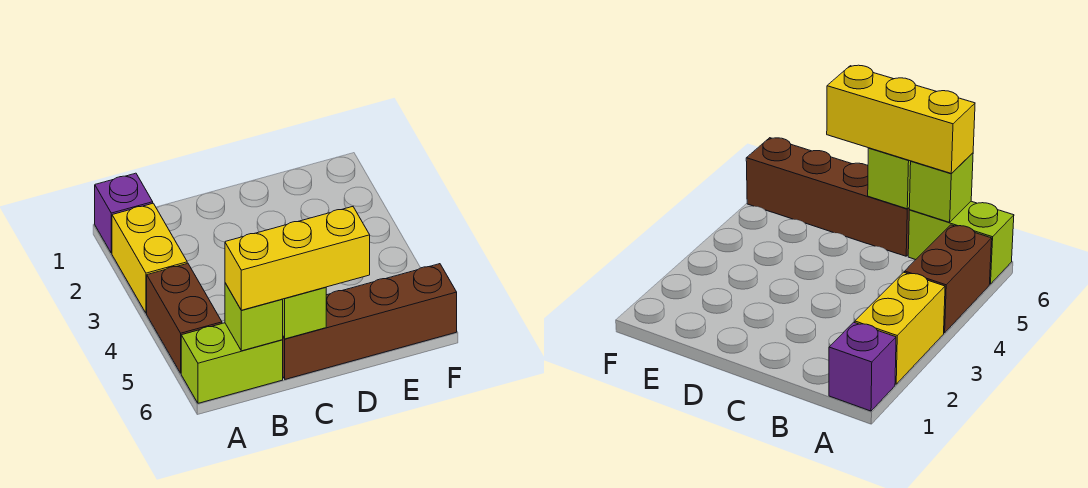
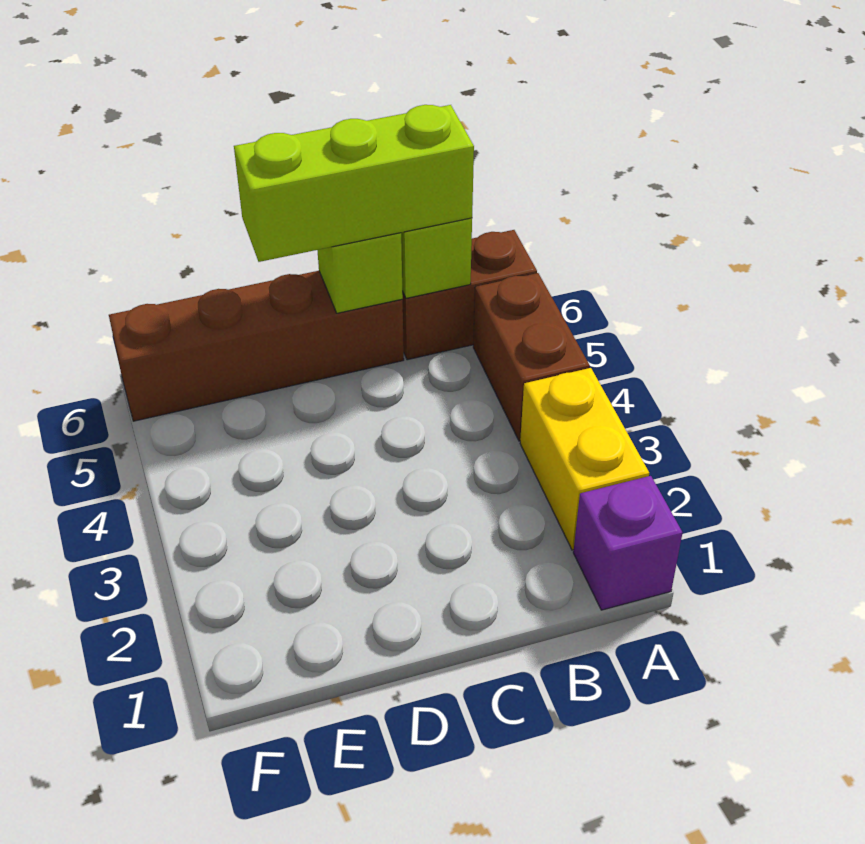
lime brick A6:B6 level 1 -> brown brick A6:B6 level 1
yellow brick B6:D6 level 3 -> lime brick B6:D6 level 3

